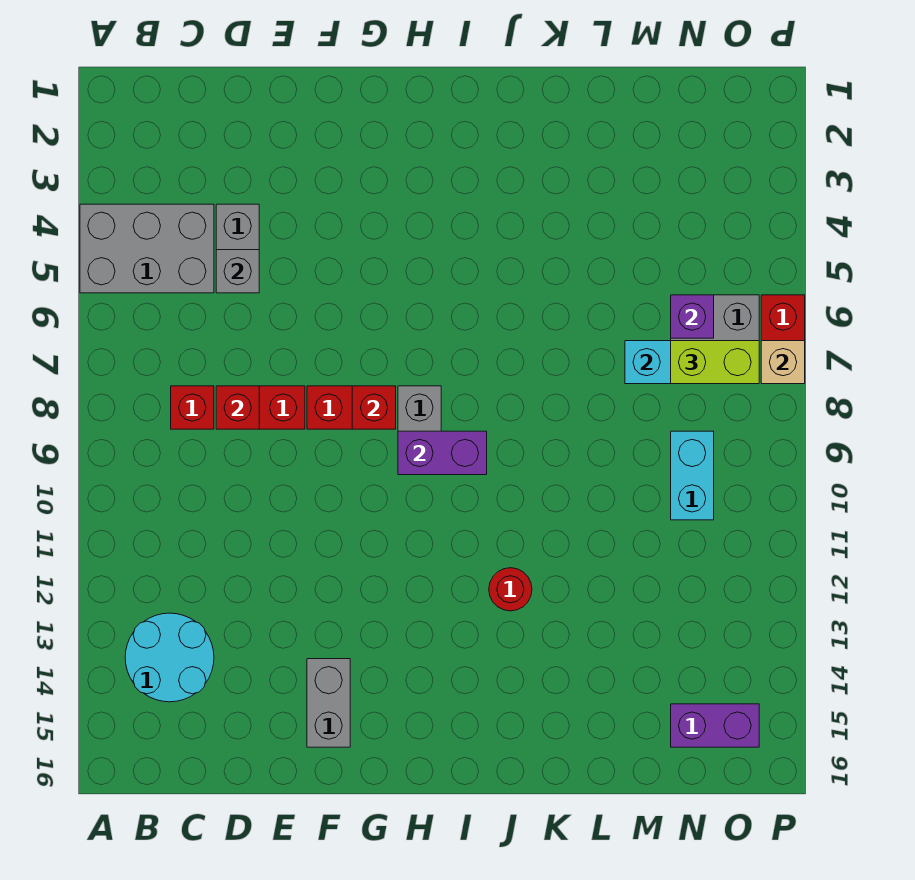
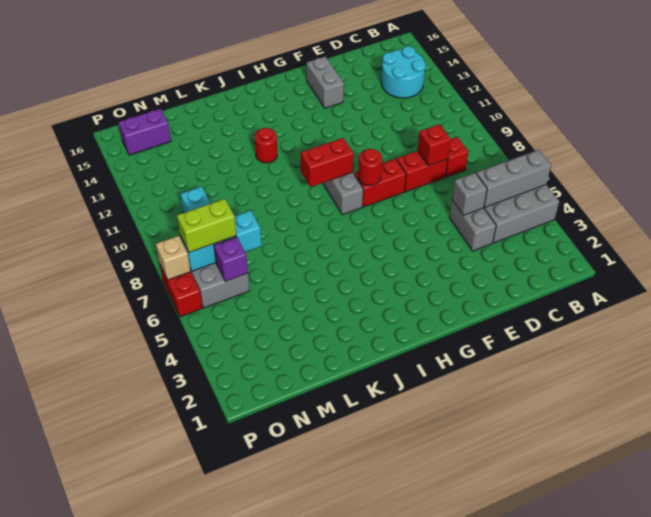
none -> grey brick A5:C5 level 2
red brick G8 level 2 -> red round brick G8 level 2
purple brick H9:I9 level 2 -> red brick H9:I9 level 2

